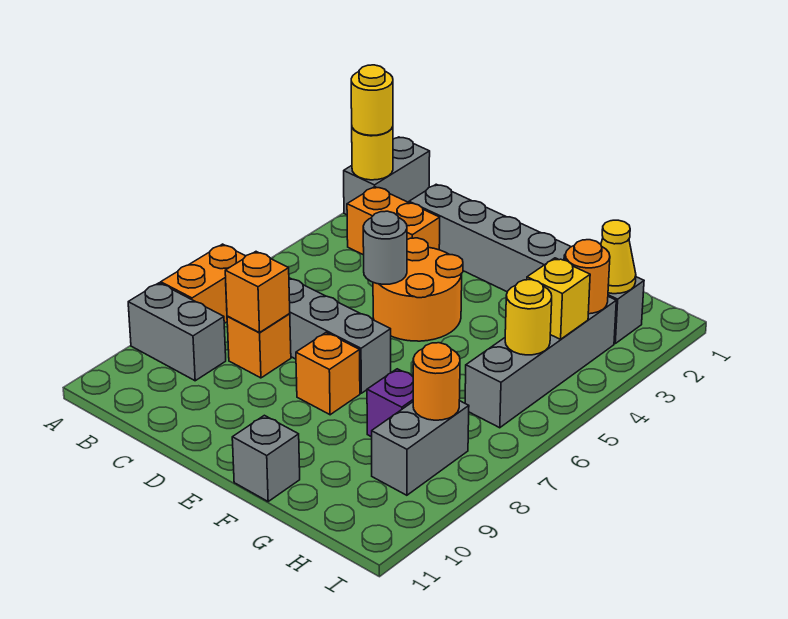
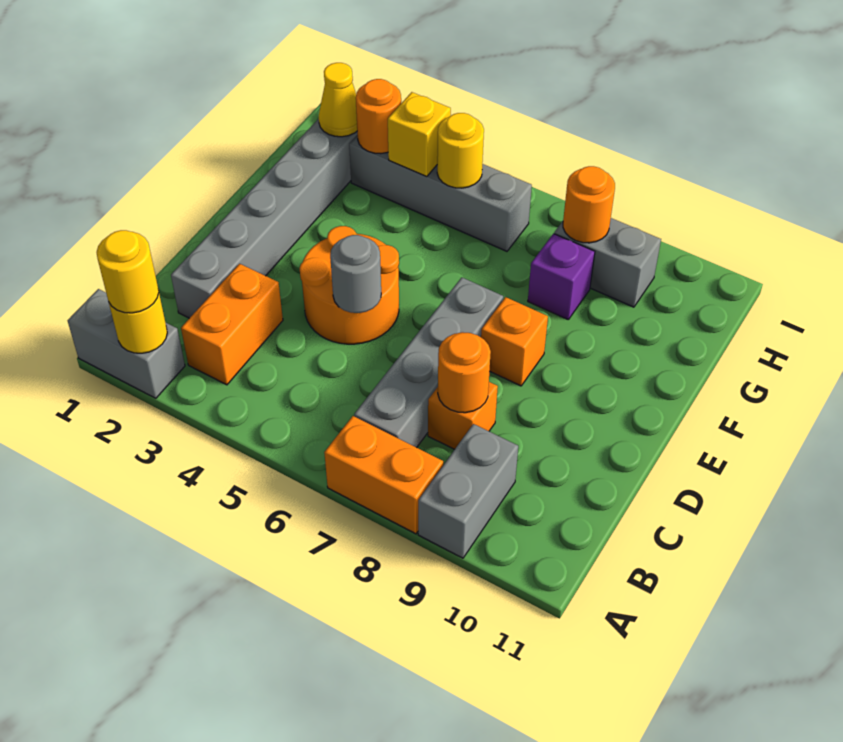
orange brick C8 level 2 -> orange round brick C8 level 2
grey brick F11 level 1 -> none

